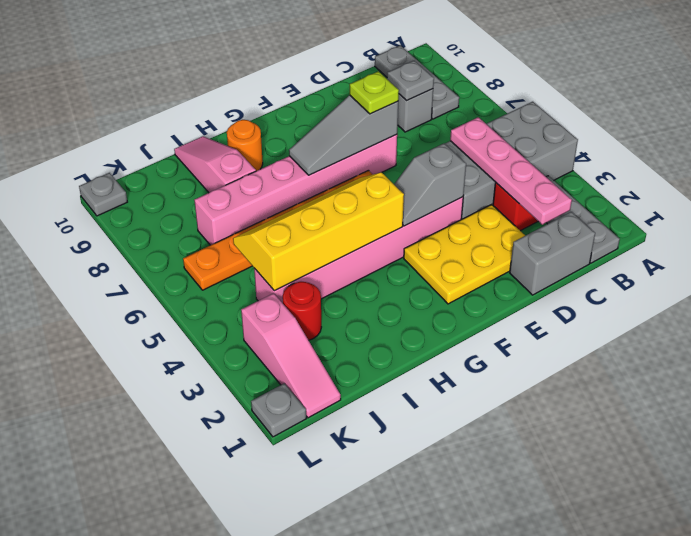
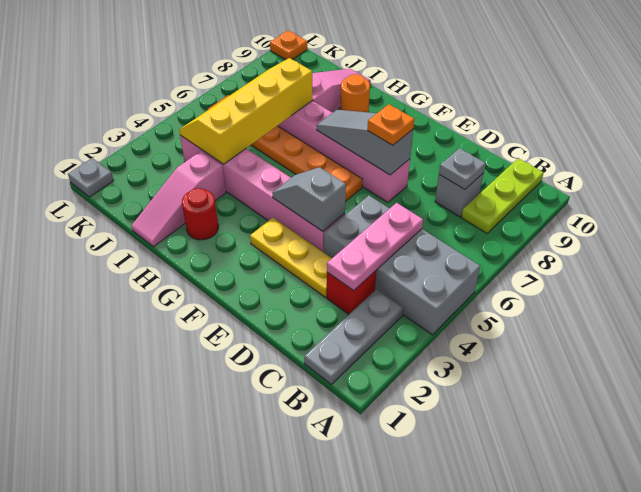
grey plate B8:B10 level 1 -> lime plate B8:B10 level 1
grey brick C1:D1 level 1 -> none
pink plate C2:C5 level 2 -> pink plate C3:C5 level 2
yellow plate D2:F3 level 1 -> yellow plate D3:F3 level 1
lime plate E7 level 3 -> orange plate E7 level 3
yellow slope G4:J5 level 2 top 4 -> yellow slope I4:J7 level 2 top I
red round brick J3 level 1 -> red round brick H2 level 1
pink slope K1:K3 level 1 top 3 -> pink slope I1:I3 level 1 top 3
grey plate L10 level 1 -> orange plate L10 level 1

